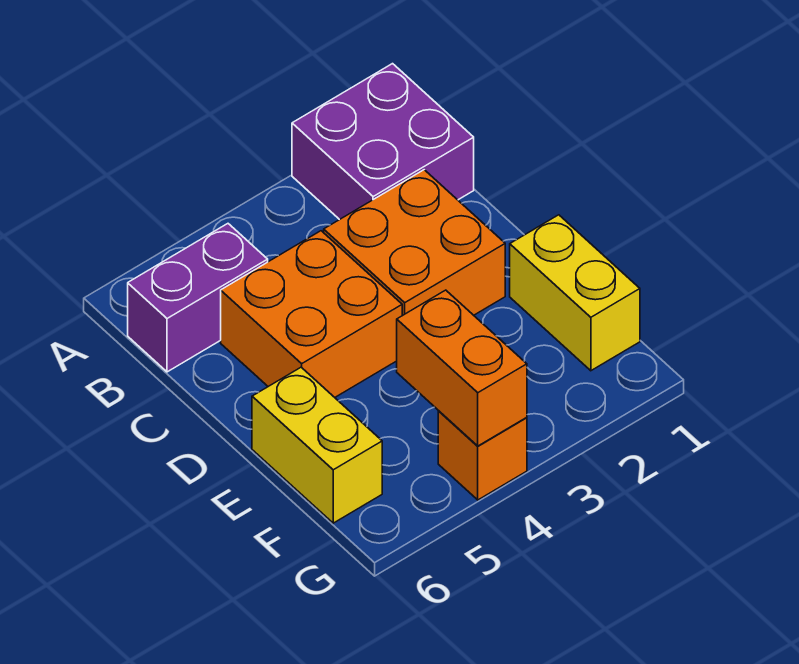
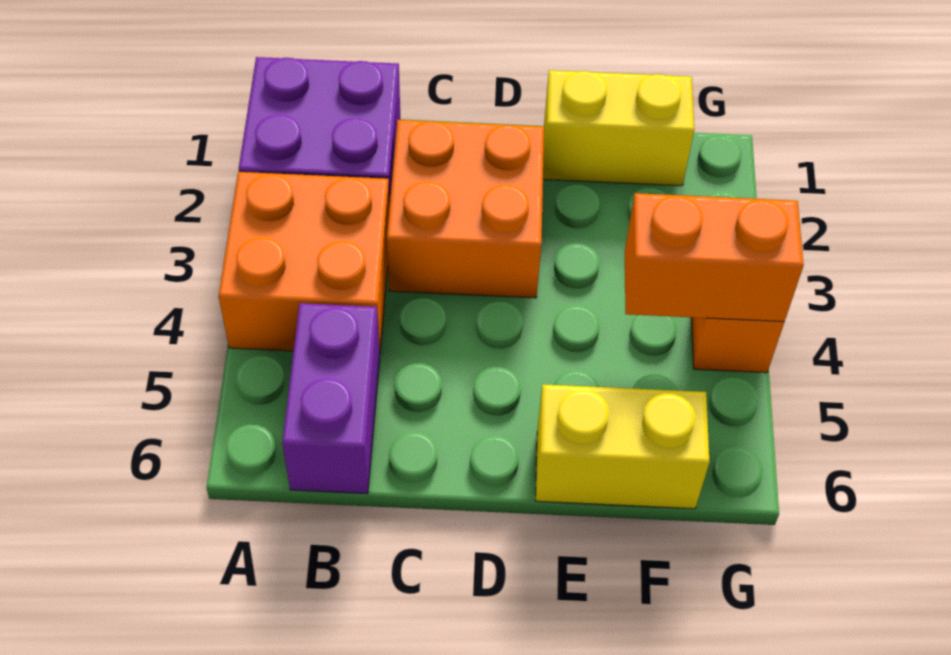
orange brick C4:D5 level 1 -> orange brick A3:B4 level 1

